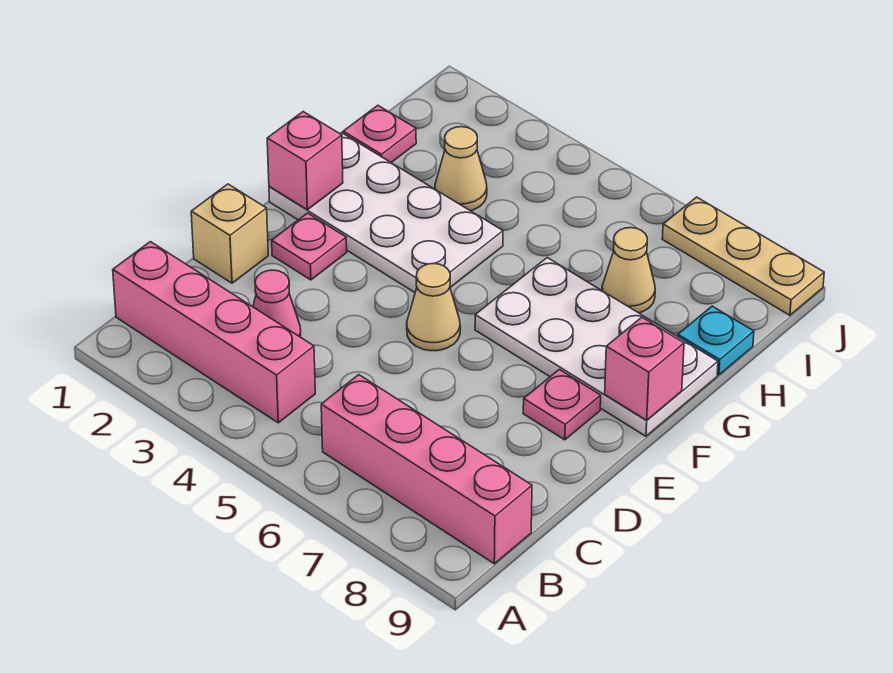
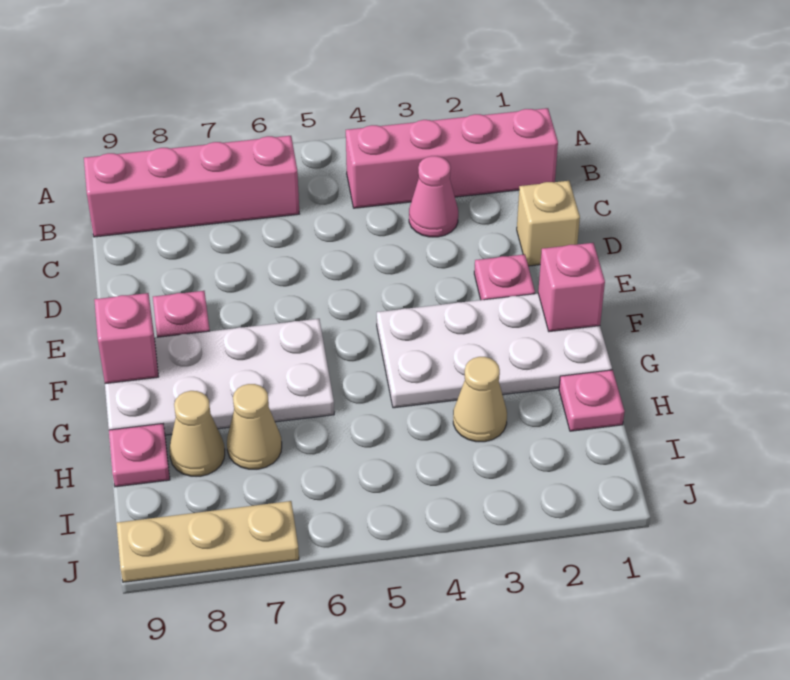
tan cone E5 level 1 -> tan cone H8 level 1
cyan plate H9 level 1 -> pink plate H9 level 1

